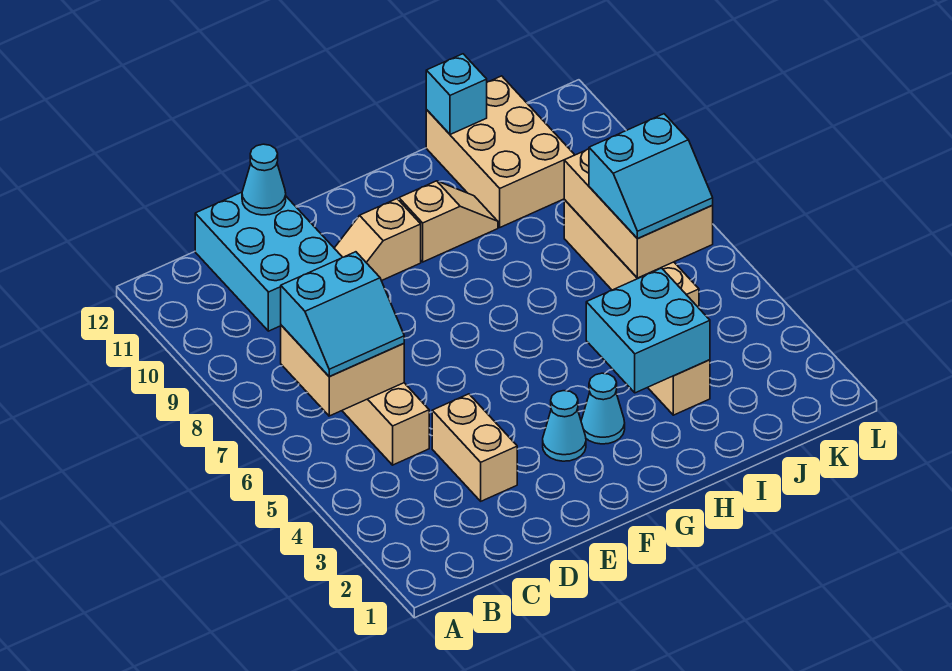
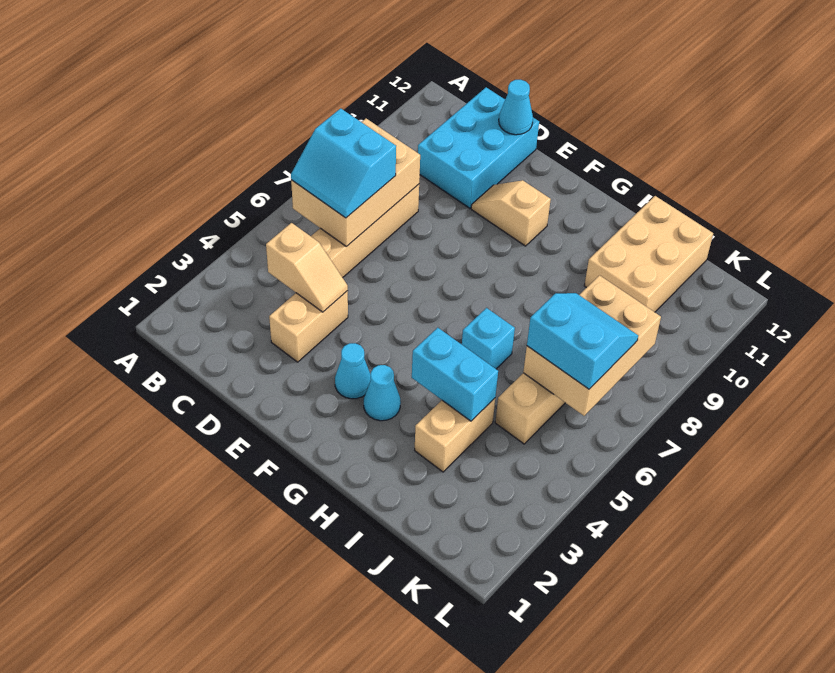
tan brick B6:C7 level 2 -> tan brick B6:C8 level 2
tan slope G10:H10 level 1 top G -> tan slope C4:D4 level 2 top C
cyan brick H3:I4 level 2 -> cyan brick H4:I4 level 2
cyan brick I12 level 2 -> cyan brick H6 level 1
cyan slope J6:K7 level 3 top 7 -> cyan slope J6:K7 level 3 top 6

